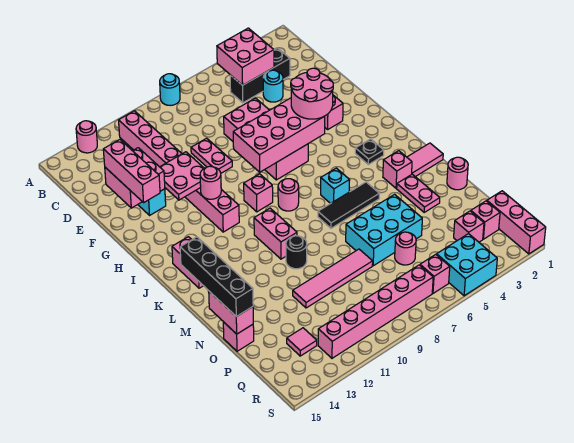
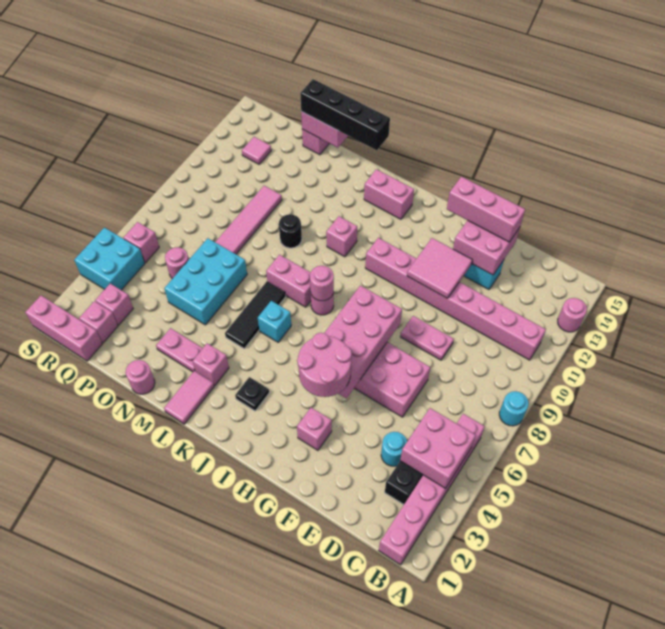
pink plate F11:G12 level 2 -> pink tile F11:G12 level 2
pink round brick H11 level 2 -> pink round brick J8 level 2
pink brick I9 level 1 -> pink brick K11 level 1
pink brick K10:L10 level 1 -> pink brick K8:L8 level 1
pink brick R7:R12 level 1 -> pink brick B1:B6 level 1

